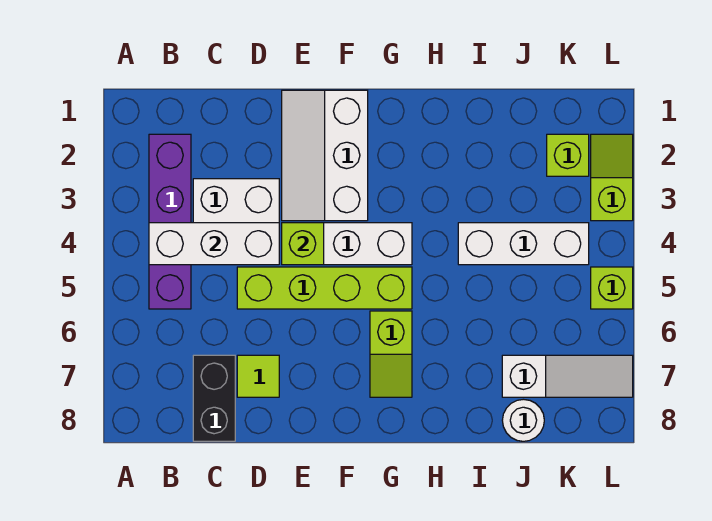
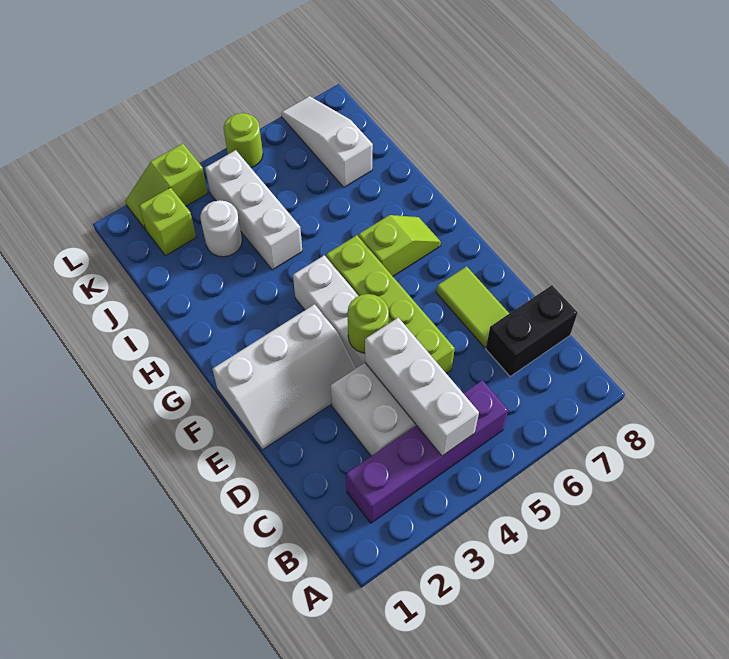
lime tile D7 level 1 -> lime tile D7:E7 level 1
lime brick E4 level 2 -> lime round brick E4 level 2
white round brick J8 level 1 -> white round brick J3 level 1
lime brick L5 level 1 -> lime round brick L5 level 1

